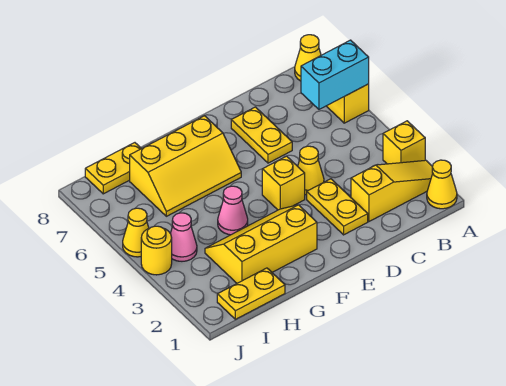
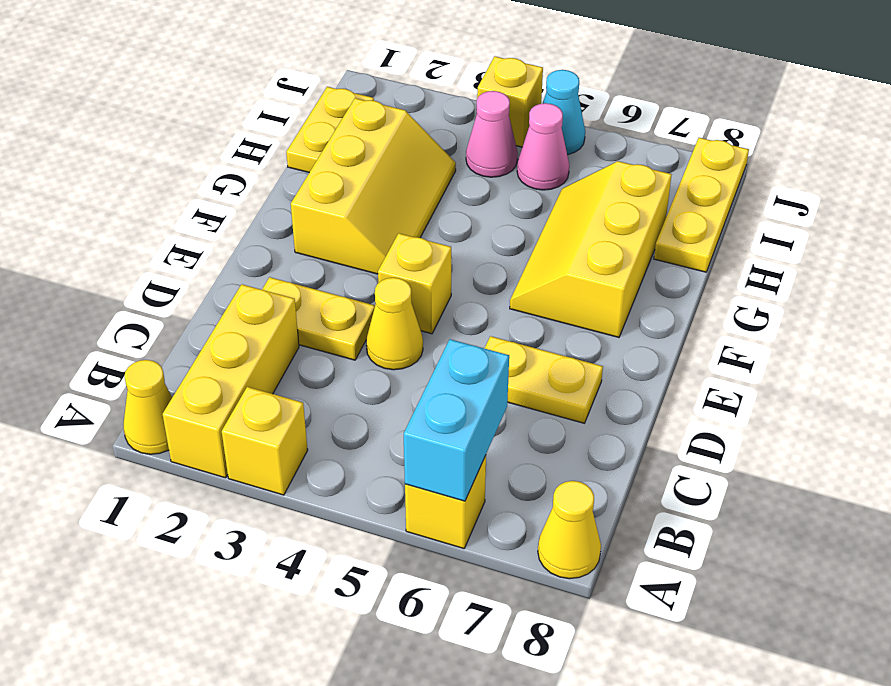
yellow slope A2:C2 level 1 top C -> yellow brick A2:C2 level 1
pink cone G4 level 1 -> pink cone I5 level 1
yellow plate H8:I8 level 1 -> yellow plate H8:J8 level 1
yellow round brick J4 level 1 -> yellow brick J4 level 1
yellow cone J5 level 1 -> cyan cone J5 level 1

